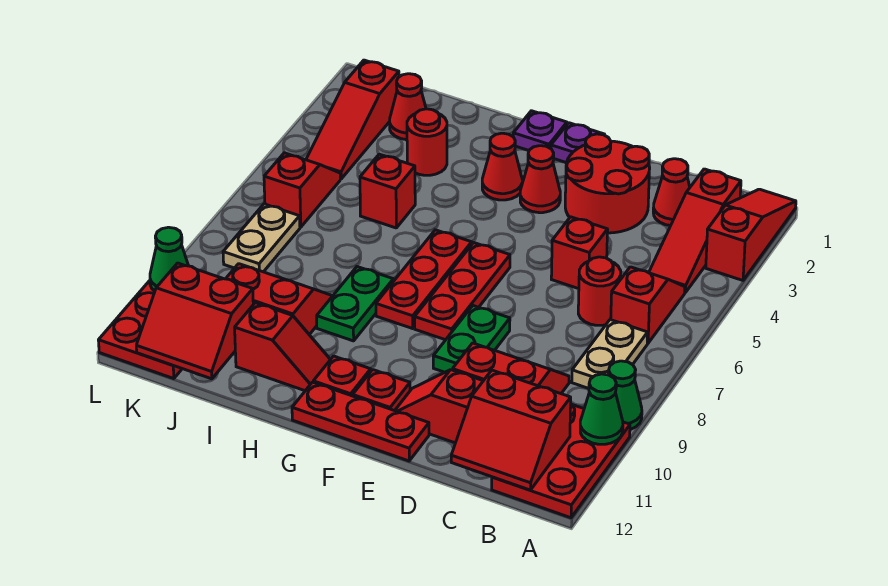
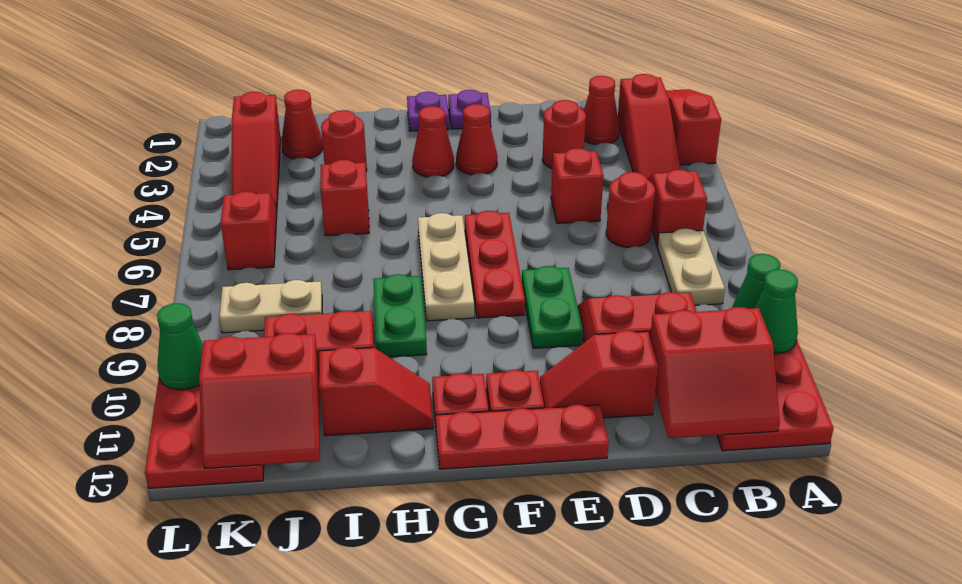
red round brick D2:E3 level 1 -> red round brick D3 level 1
red plate G6:G8 level 1 -> tan plate G6:G8 level 1
tan plate K7:K8 level 1 -> tan plate J8:K8 level 1

